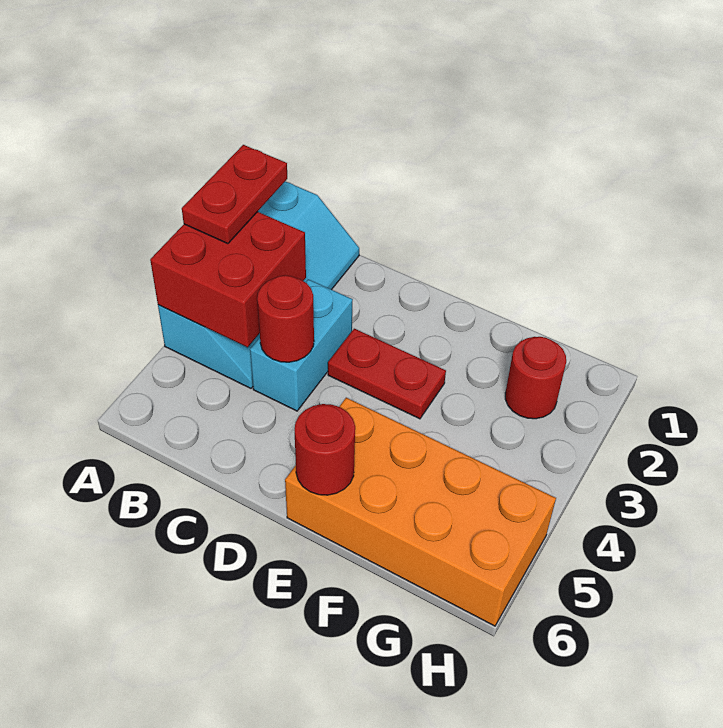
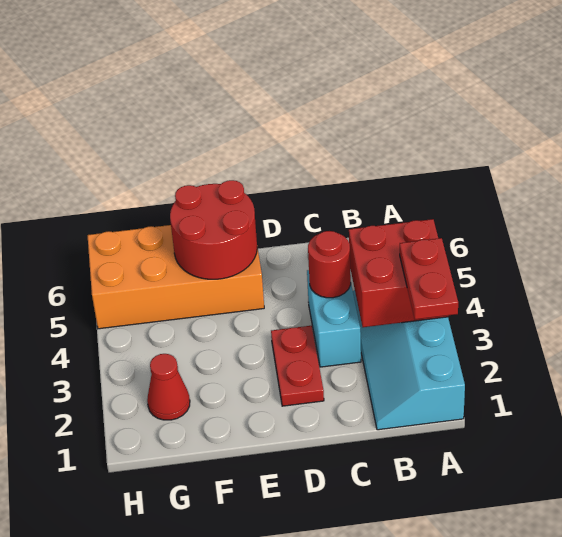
red plate D3:E3 level 1 -> red plate D2:D3 level 1
red round brick E6 level 2 -> red round brick E5:F6 level 2
red round brick G2 level 1 -> red cone G2 level 1

